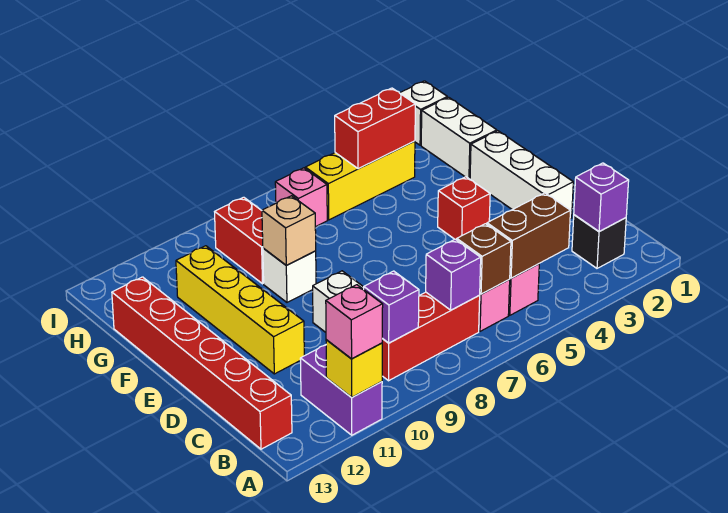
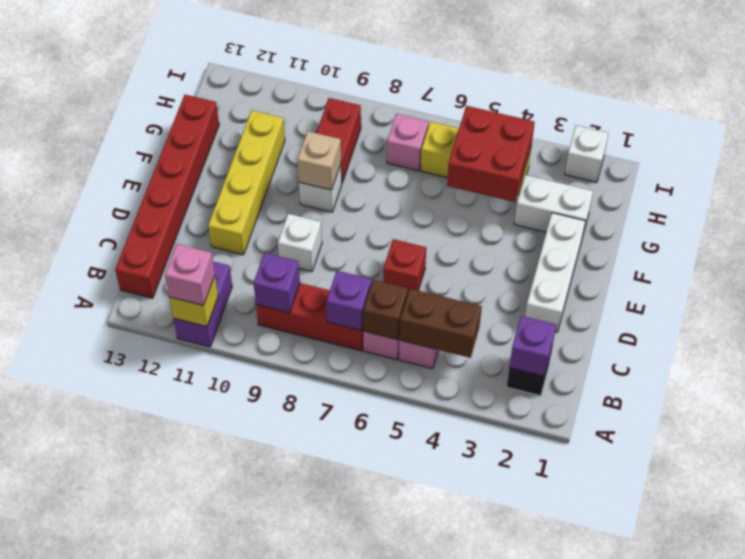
red brick E4 level 1 -> red brick D6 level 1
white brick G2:H2 level 1 -> white brick G2:G3 level 1
red brick H4:H5 level 2 -> red brick G4:H5 level 2

